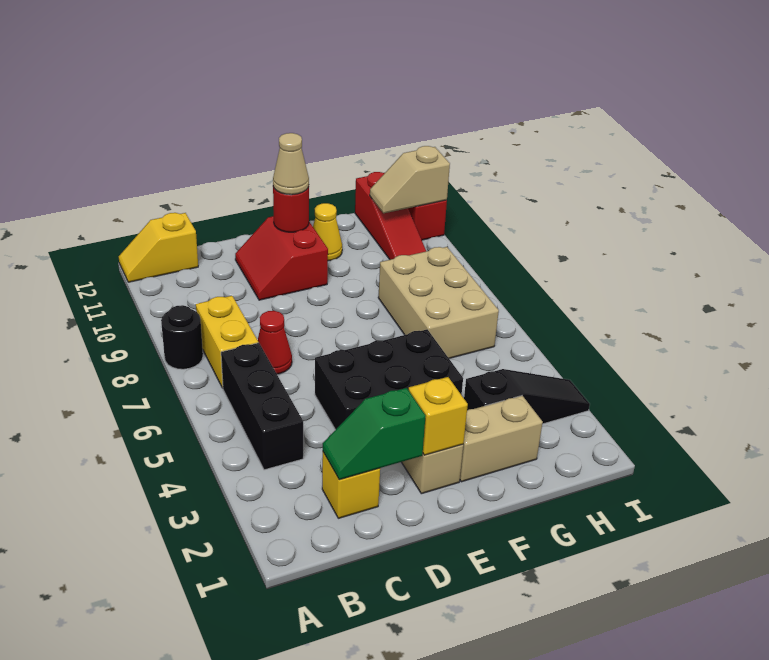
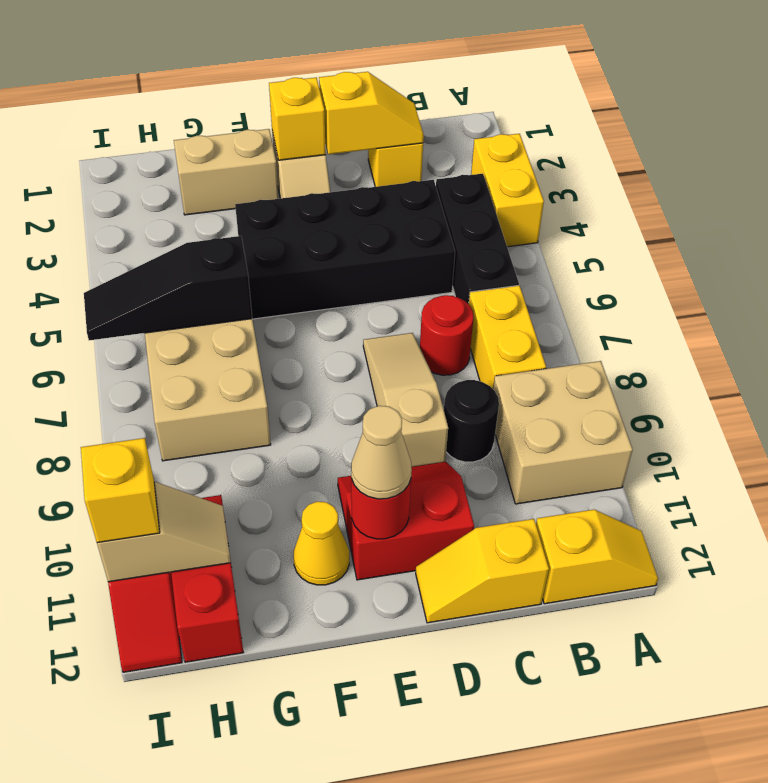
none -> yellow brick A3:A4 level 1
black round brick A8 level 1 -> black round brick C9 level 1
none -> tan brick A9:B10 level 1
green slope C2:D2 level 2 top D -> yellow slope C2:D2 level 2 top D
red cone C7 level 1 -> red round brick C7 level 1
none -> yellow slope C12:D12 level 1 top C
black brick D4:F5 level 1 -> black brick C4:F5 level 1
none -> tan slope D7:D9 level 1 top 9
red slope D10:E11 level 1 top E -> red slope D10:E11 level 1 top 11
black slope G3:I3 level 1 top G -> black slope G6:I6 level 2 top G
none -> yellow brick I11 level 3

